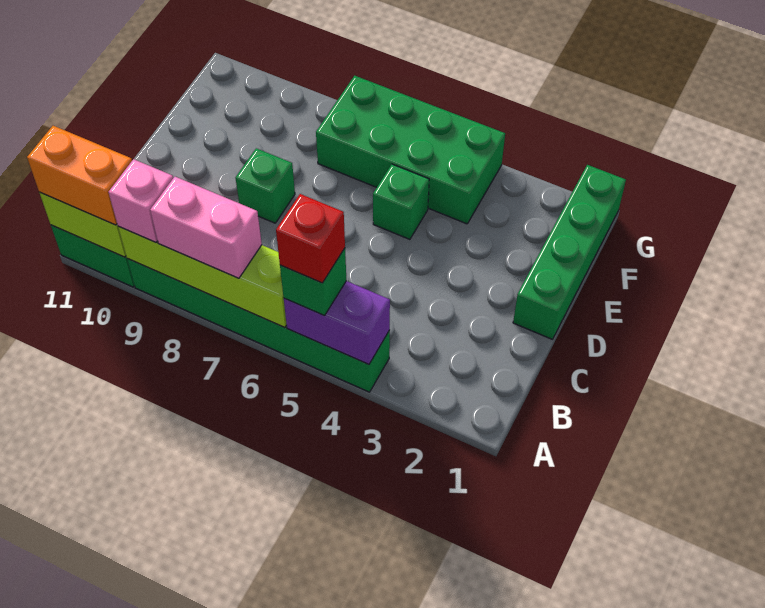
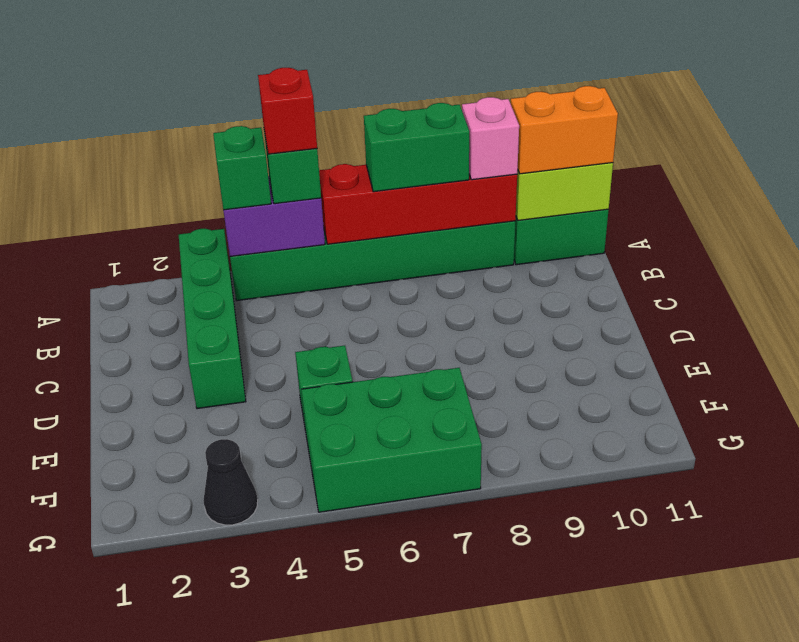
lime brick A6:A9 level 2 -> red brick A6:A9 level 2
pink brick A7:A8 level 3 -> green brick A7:A8 level 3
green brick D1:G1 level 1 -> green brick A3:D3 level 1
green brick D8 level 1 -> green brick A4 level 3
green brick F4:G7 level 1 -> green brick F5:G7 level 1
none -> black cone G3 level 1

